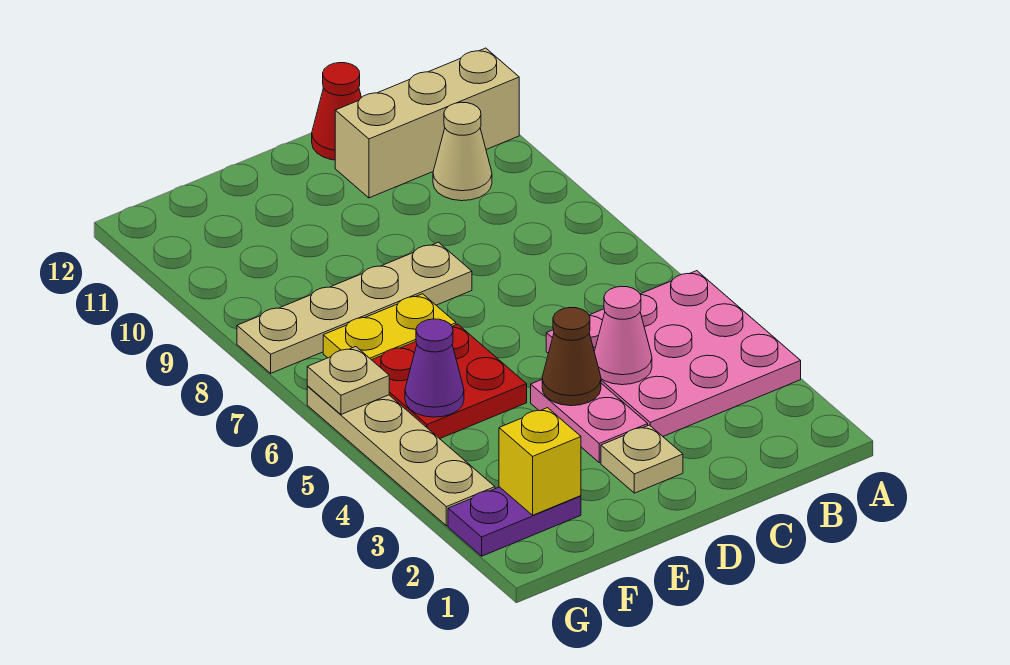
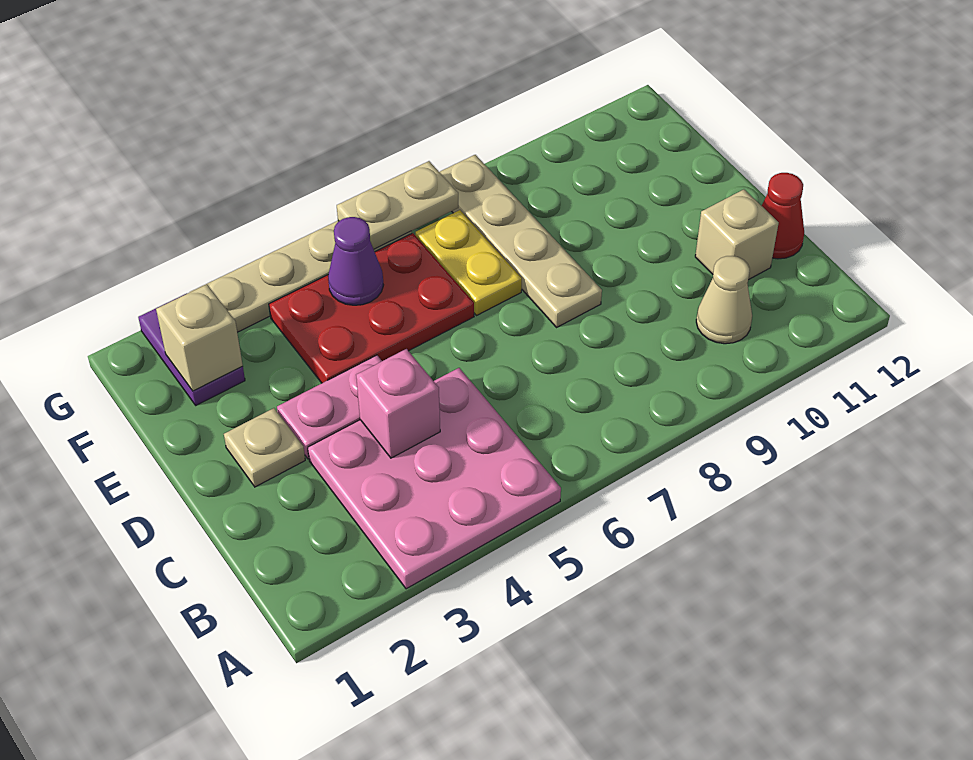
tan brick A11:C11 level 1 -> tan brick C11 level 1
pink cone C4 level 2 -> pink brick C4 level 2
brown cone D4 level 2 -> none
red plate E5:F6 level 1 -> red plate E4:F6 level 1
yellow brick F2 level 2 -> tan brick F2 level 2
tan plate G6 level 2 -> tan plate G6:G7 level 2

